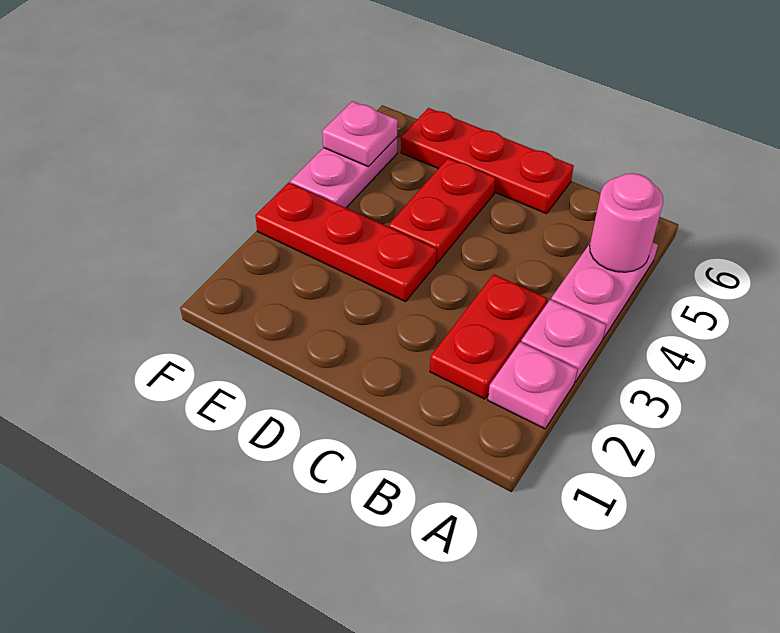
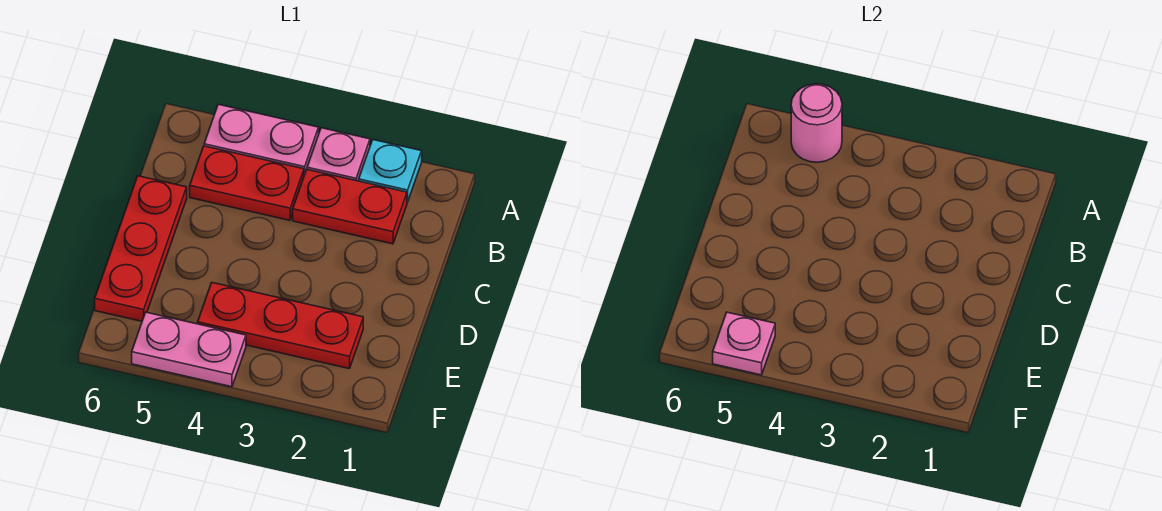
pink plate A2 level 1 -> cyan plate A2 level 1
red plate D3:F3 level 1 -> red plate E2:E4 level 1
red plate D4:D5 level 1 -> red plate B4:B5 level 1

